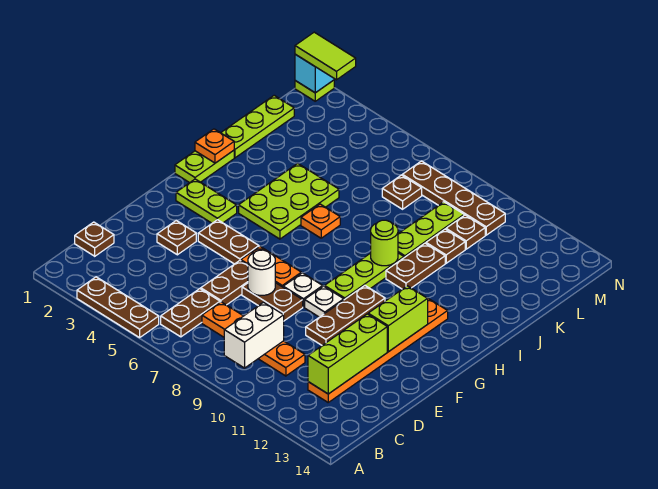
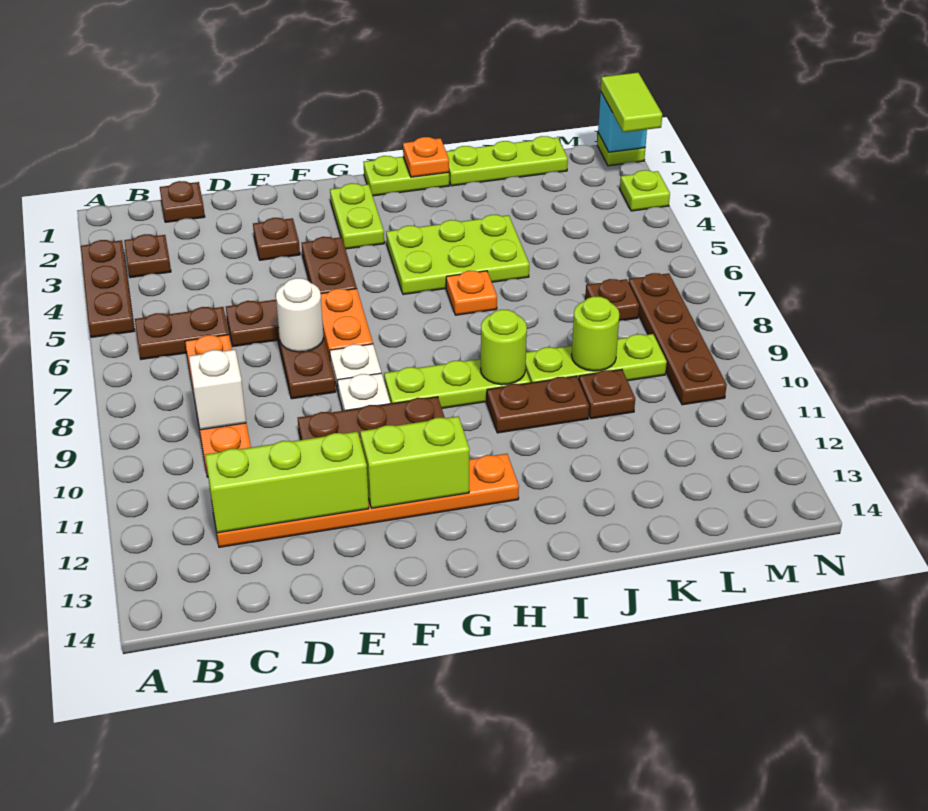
white brick B9:C9 level 2 -> white brick C9 level 2
none -> lime round brick K9 level 2
brown plate L10 level 1 -> brown plate B3 level 1
none -> lime plate N3 level 1

